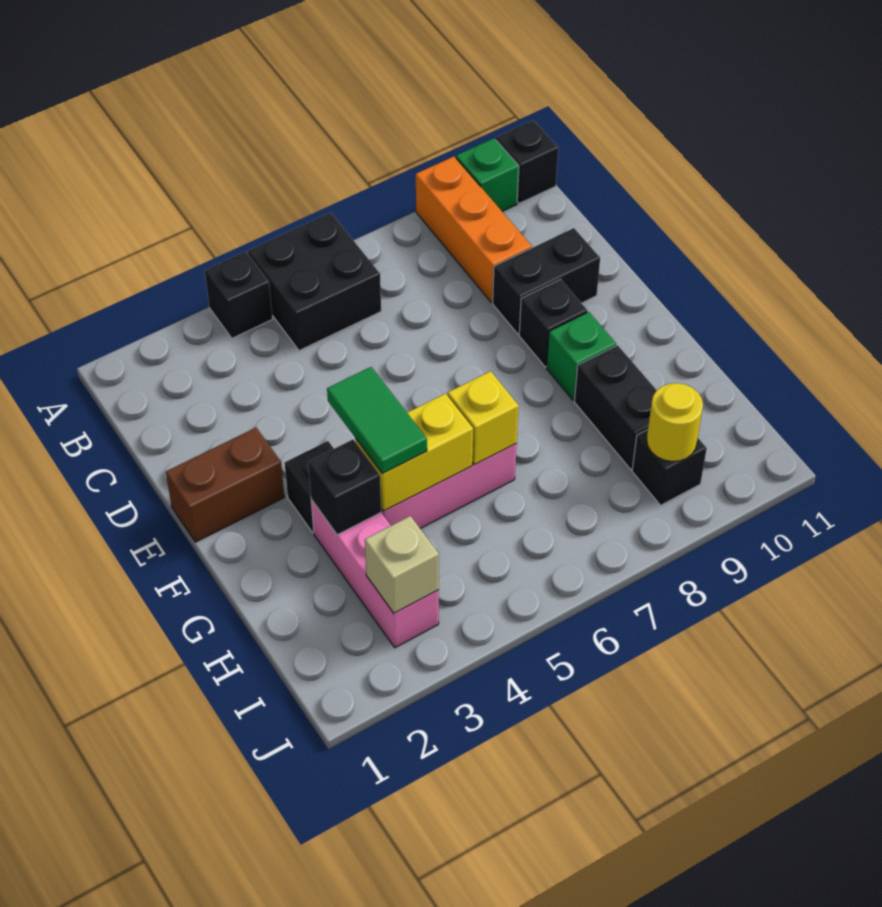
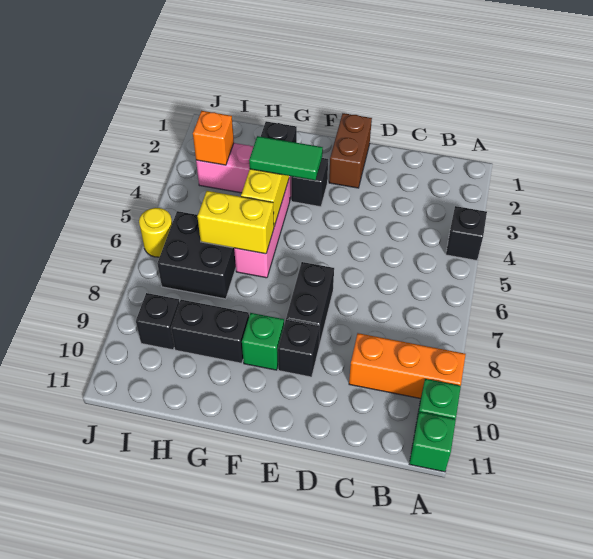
black brick A5:B6 level 1 -> black brick H6:I7 level 1
black brick A11 level 1 -> green brick A11 level 1
black brick D9:D10 level 1 -> black brick E7:E8 level 1
yellow brick G6 level 2 -> yellow brick G6:H6 level 2
tan brick I3 level 2 -> orange brick I3 level 2
yellow round brick I9 level 2 -> yellow round brick J6 level 1

